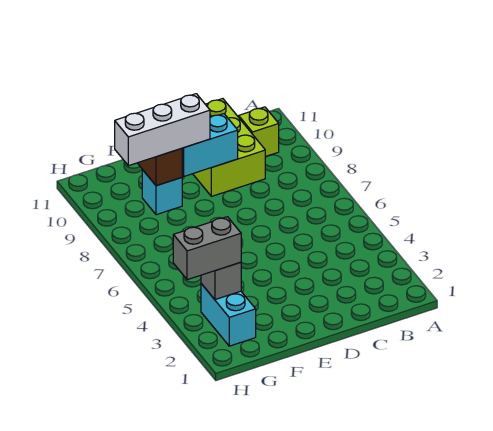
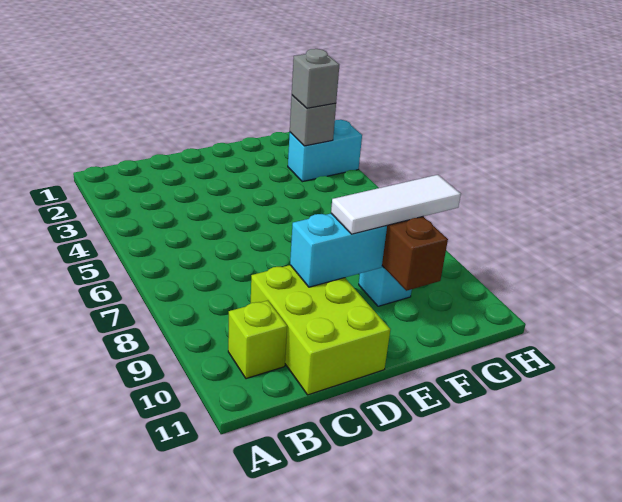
white brick E9:G9 level 3 -> white tile E9:G9 level 3
cyan brick G2:G3 level 1 -> cyan brick G3:H3 level 1
grey brick G3:H3 level 3 -> grey brick G3 level 3

